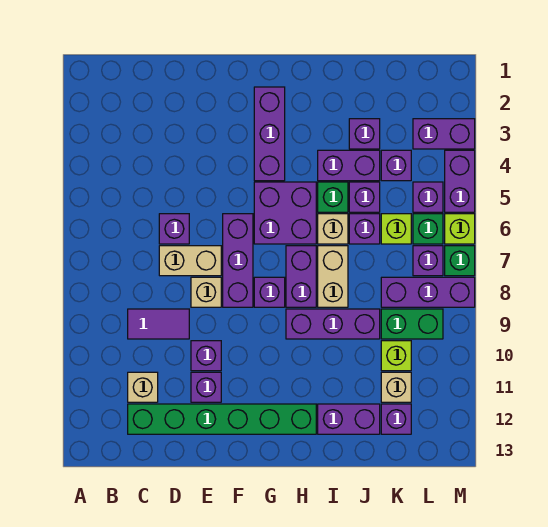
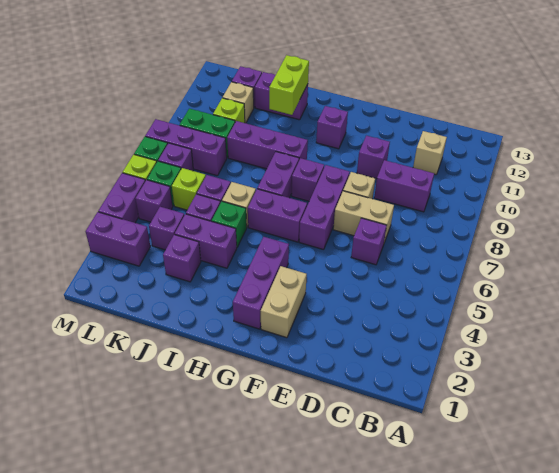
purple tile C9:D9 level 1 -> purple brick C9:D9 level 1
green brick C12:H12 level 1 -> none
purple brick E11 level 1 -> purple brick G11 level 1
purple brick G5:H6 level 1 -> purple brick G6:H6 level 1
tan brick I7:I8 level 1 -> tan brick F2:F3 level 1
none -> lime brick I11:I12 level 2

